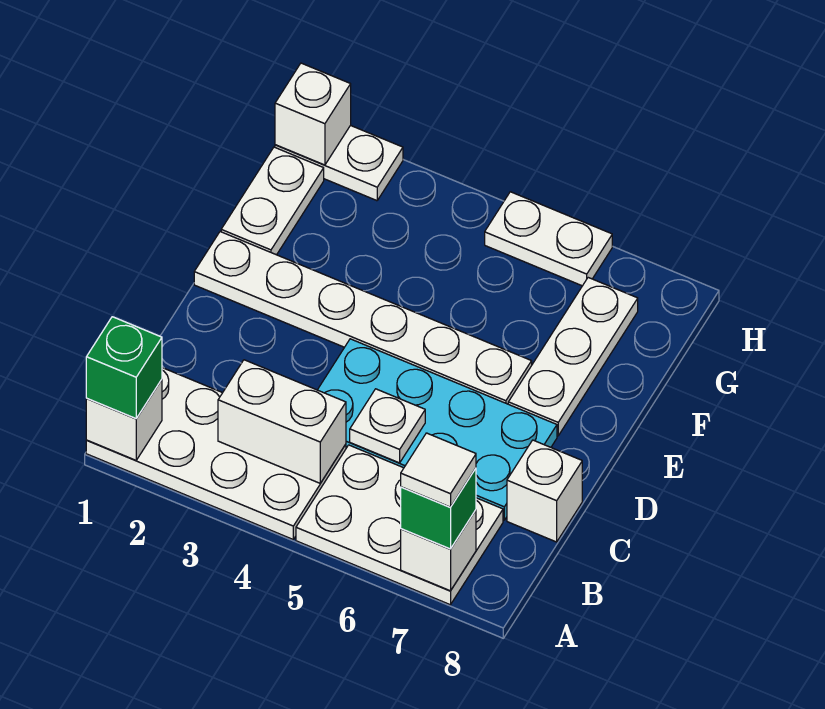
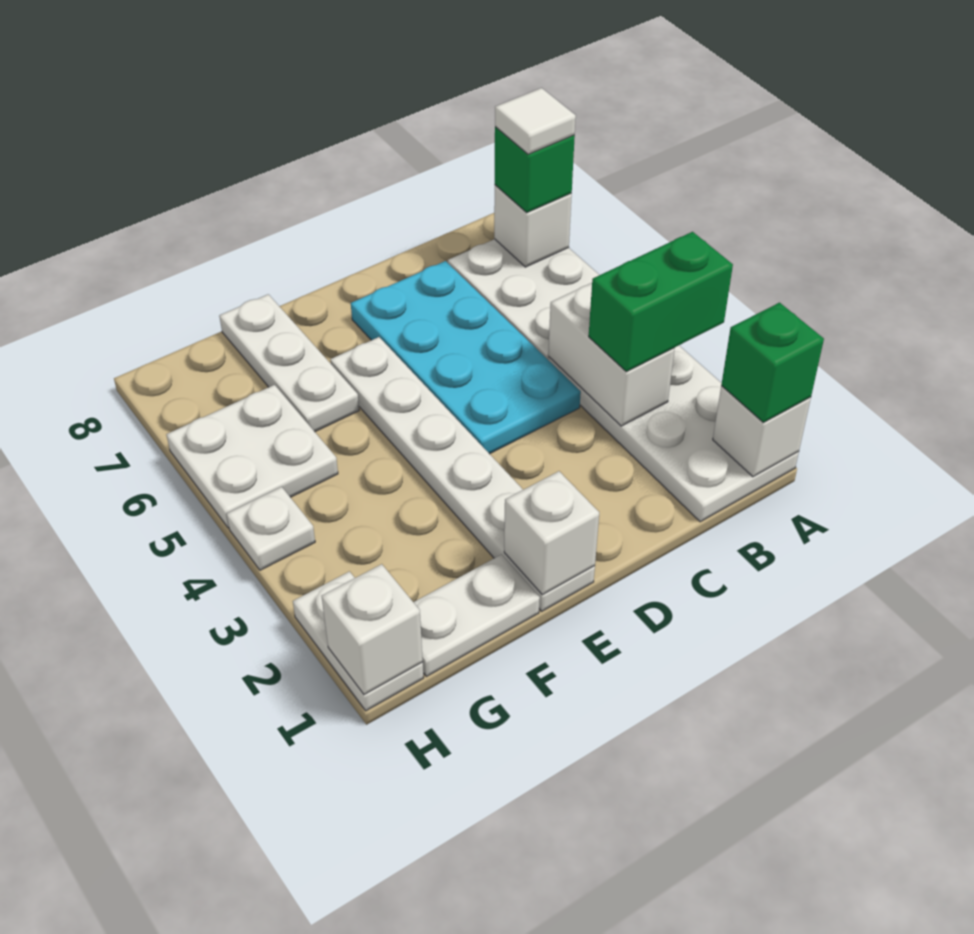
none -> green brick A3:B3 level 3
white plate C5 level 2 -> white plate H4 level 1
white brick C8 level 1 -> white brick E1 level 2
white plate E7:G7 level 1 -> white plate F6:F8 level 1
white plate H5:H6 level 1 -> white plate G5:H6 level 1

